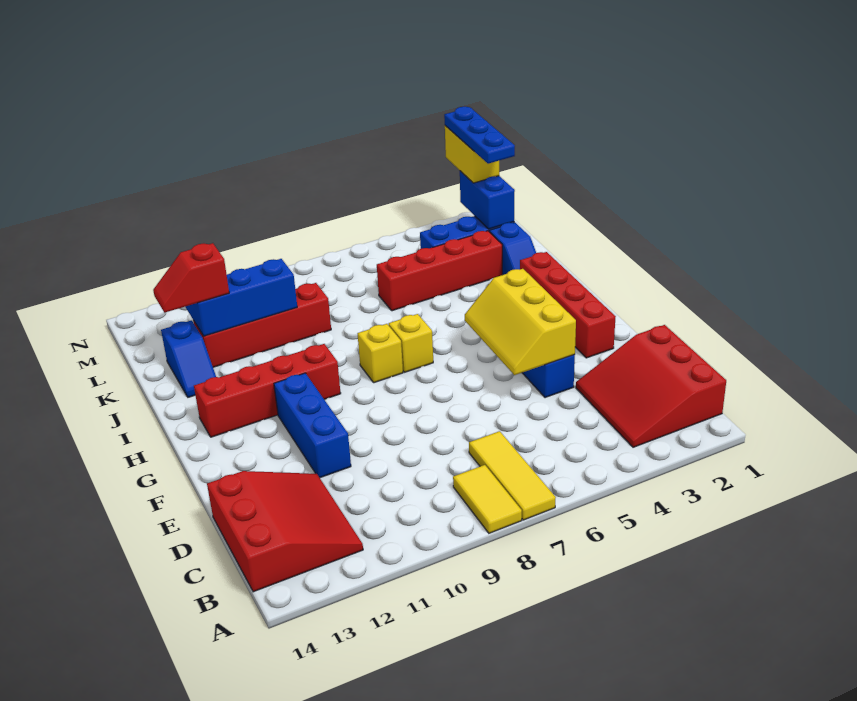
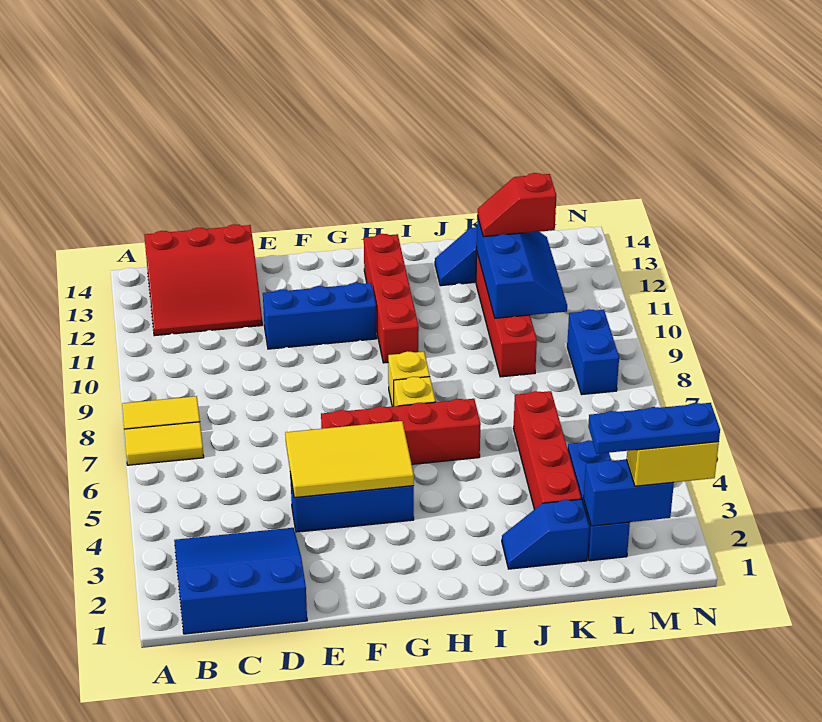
yellow tile A7:C7 level 1 -> yellow tile A7:B7 level 1
red slope B1:D3 level 1 top 1 -> blue slope B1:D3 level 1 top 1
yellow slope E4:G5 level 2 top 4 -> yellow tile E4:G5 level 2
red brick F2:I2 level 1 -> red brick F6:I6 level 1
red slope K12:K13 level 3 top 12 -> red slope K12:L12 level 3 top L
none -> blue brick M8:M9 level 1

